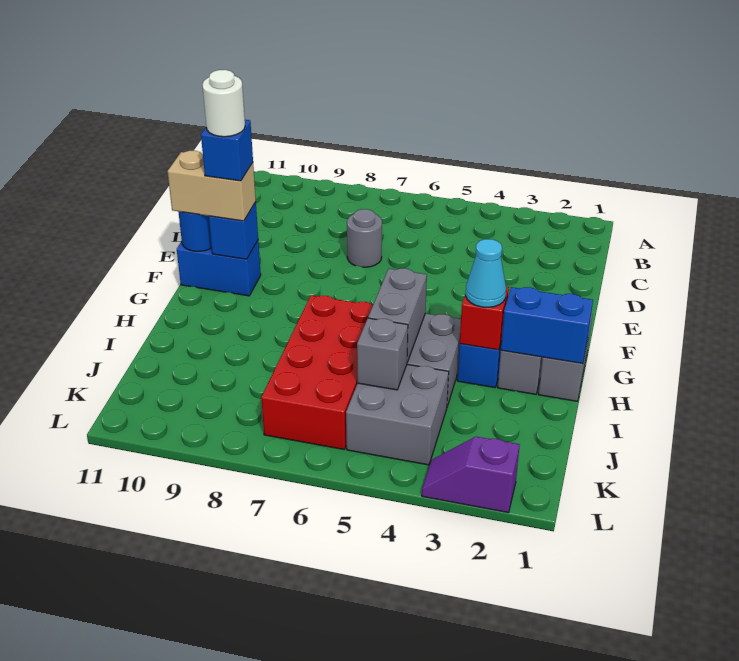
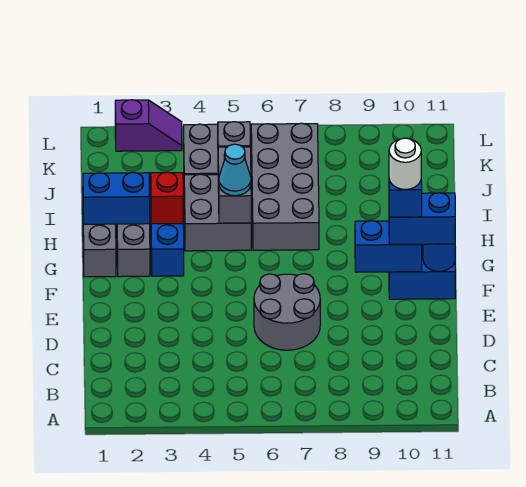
grey round brick D7 level 1 -> grey round brick D6:E7 level 1
blue brick F10 level 2 -> blue brick F9:F10 level 2
tan brick F10:F11 level 3 -> blue brick F10:F11 level 3
cyan cone H3 level 3 -> cyan cone H5 level 3
red brick H6:K7 level 1 -> grey brick H6:K7 level 1

